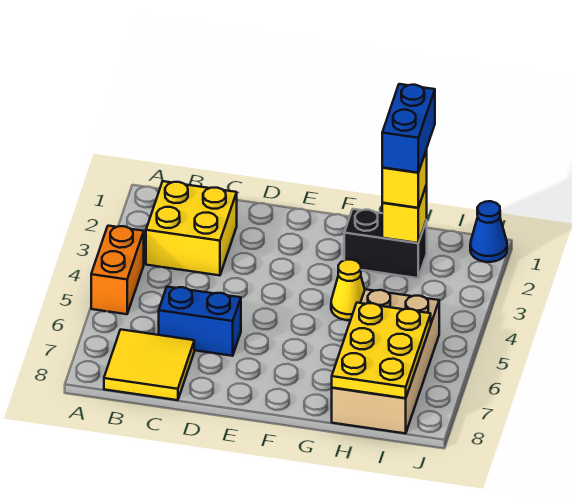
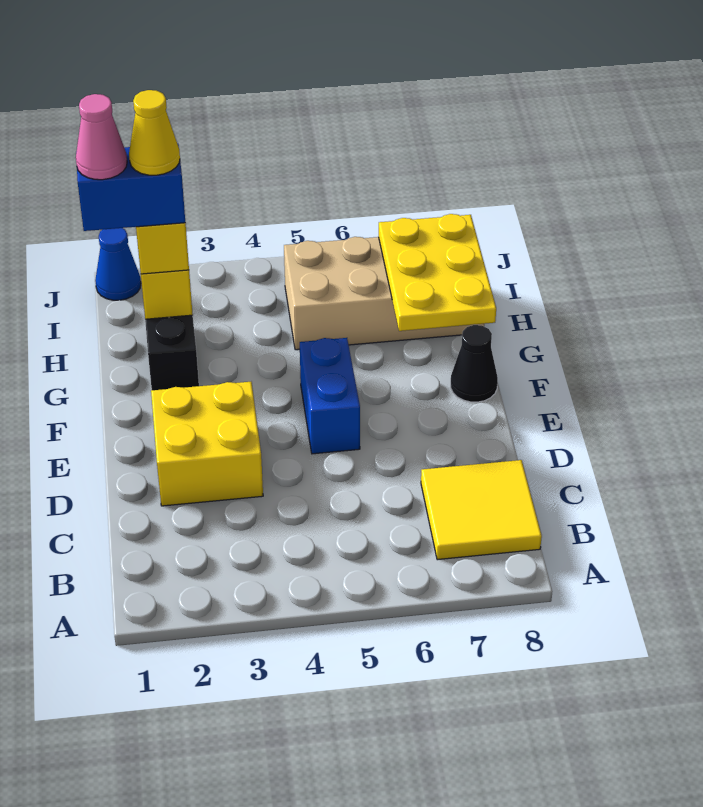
orange brick A4:A5 level 1 -> none
yellow brick B2:C3 level 1 -> yellow brick D2:E3 level 1
blue brick C6:D6 level 1 -> blue brick E5:F5 level 1
none -> black cone F8 level 1
yellow cone G4 level 1 -> yellow cone H2 level 5
none -> pink cone H1 level 5
yellow plate H6:I8 level 2 -> yellow plate G7:I8 level 2

